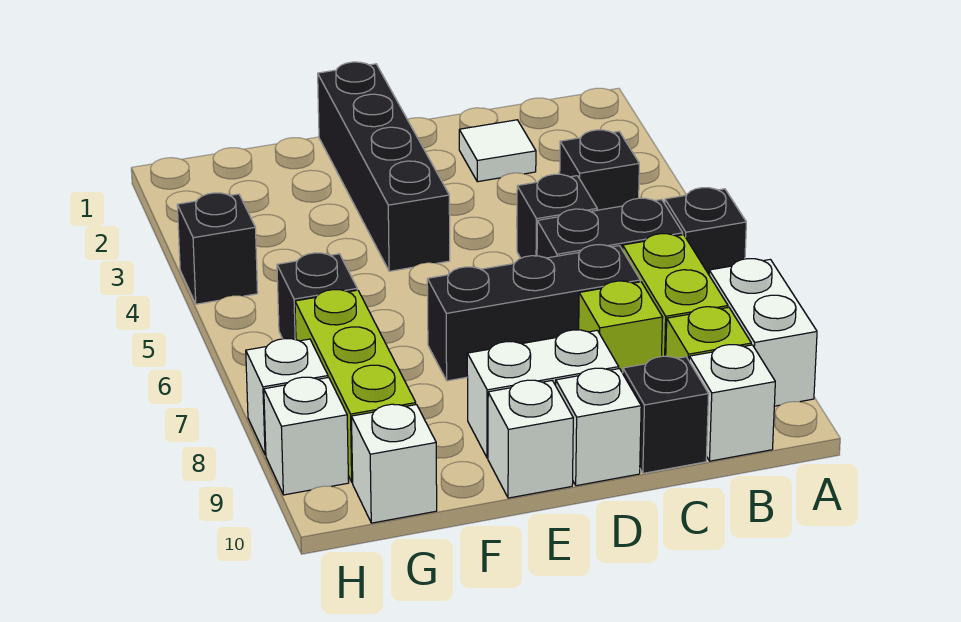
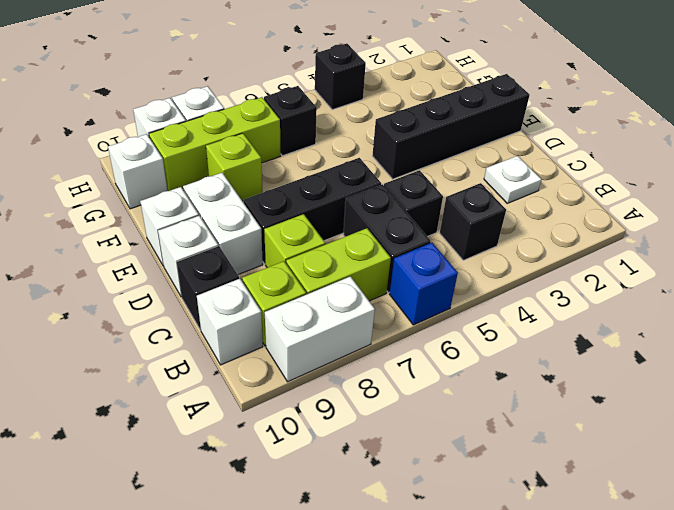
black brick A6 level 1 -> blue brick A6 level 1
white tile C2 level 1 -> white plate C2 level 1
black brick C7:E7 level 1 -> black brick D6:D8 level 1
none -> lime brick F8 level 1

